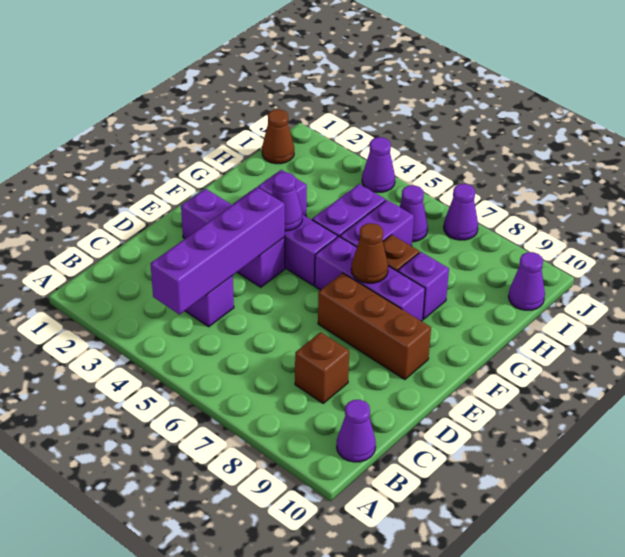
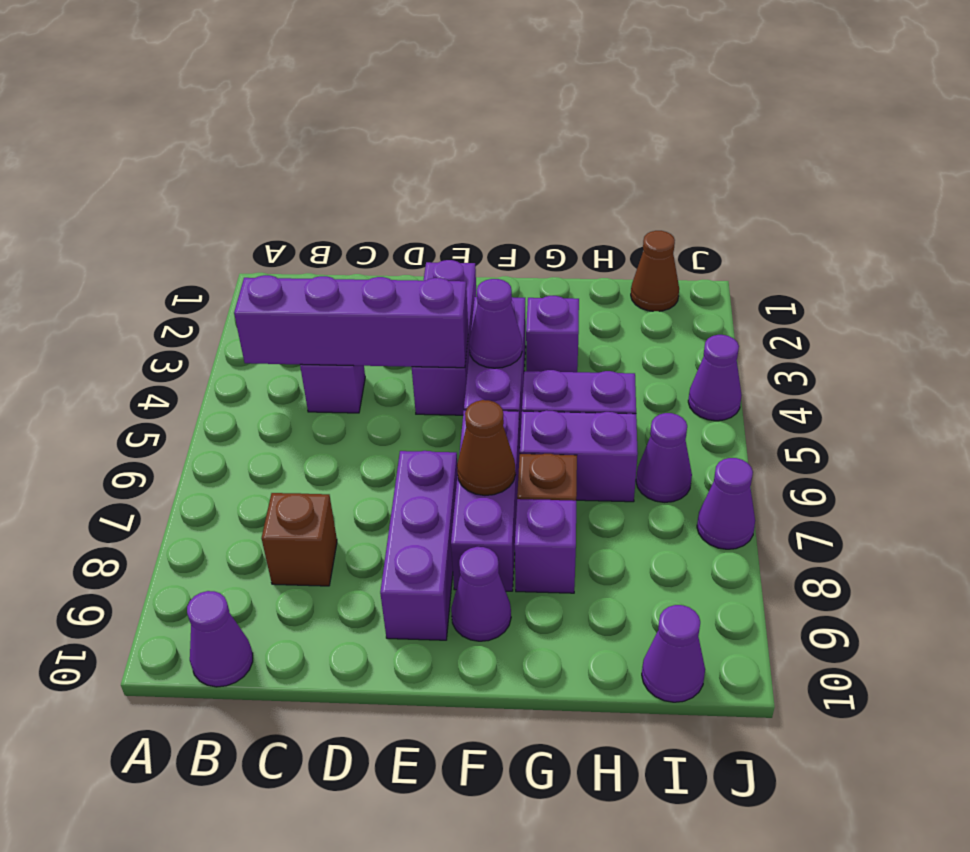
brown brick E7:E9 level 1 -> purple brick E7:E9 level 1
none -> purple cone F9 level 1

